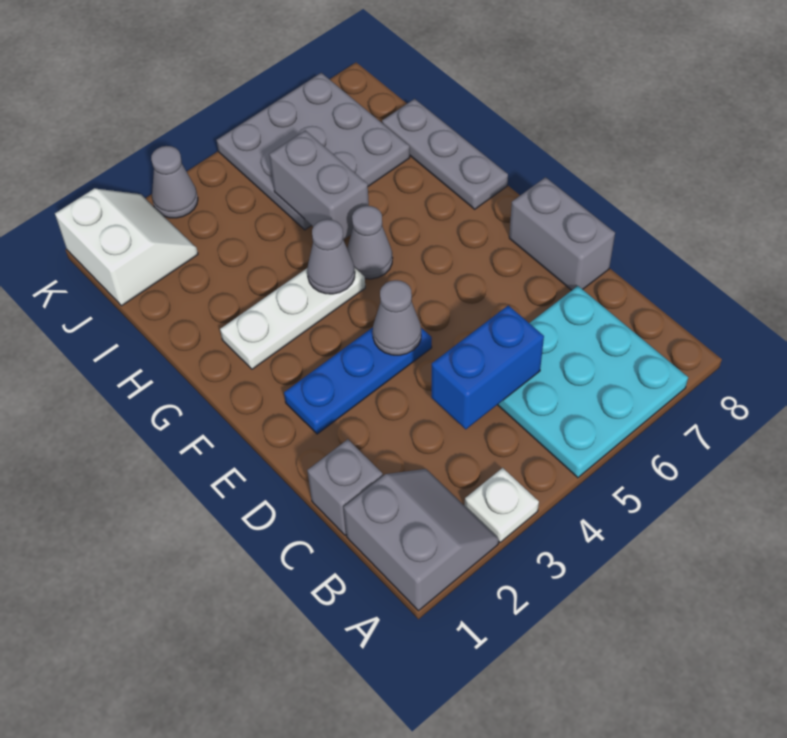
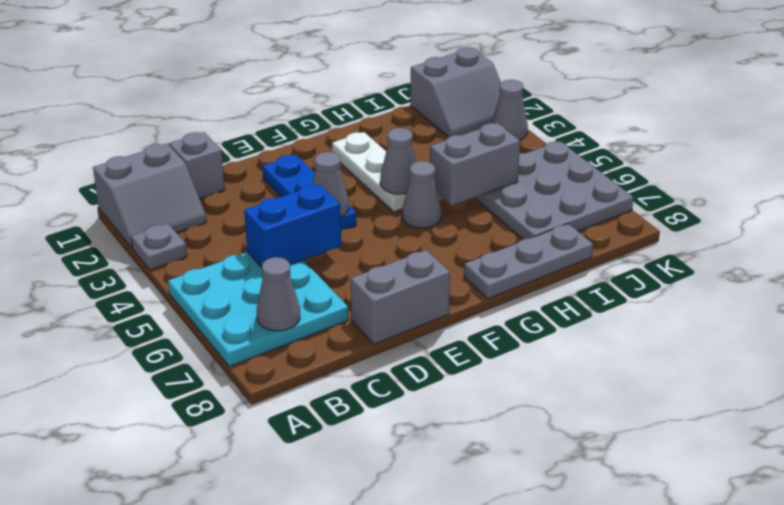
white plate A3 level 1 -> grey plate A3 level 1
none -> grey cone B7 level 2
blue brick C4:C5 level 2 -> blue brick C5:D5 level 2
white slope J1:K2 level 1 top 1 -> grey slope J1:K2 level 1 top 1

